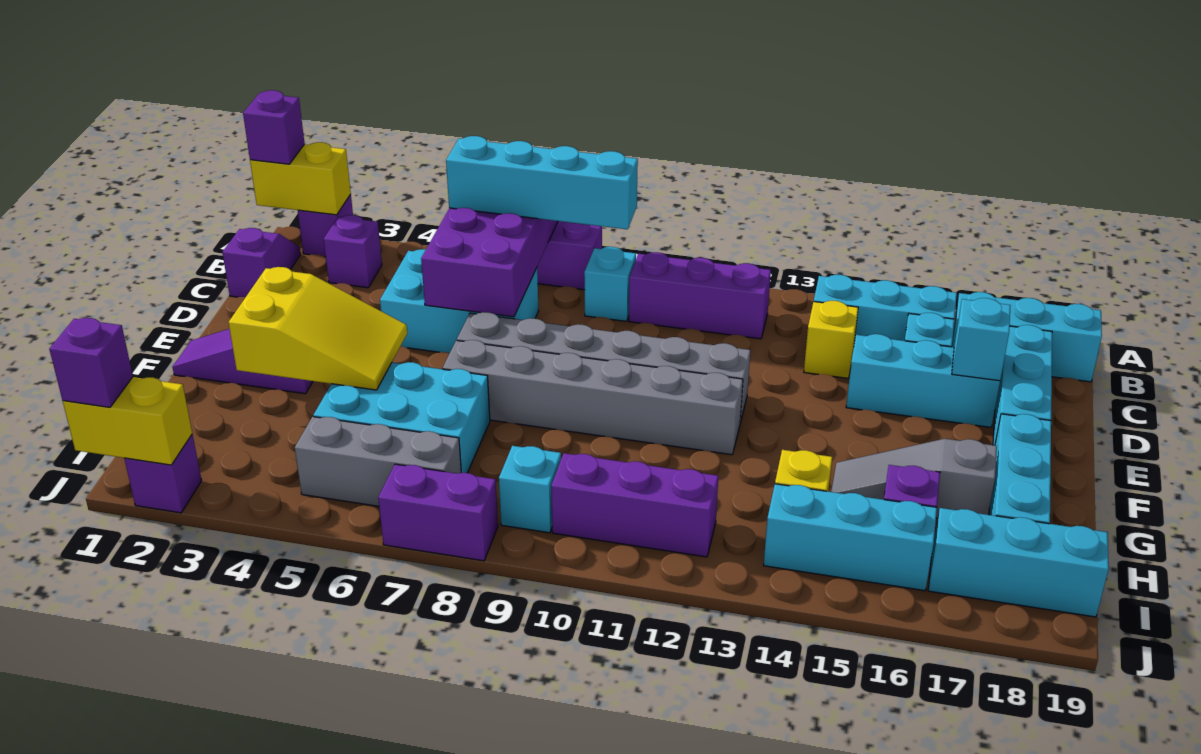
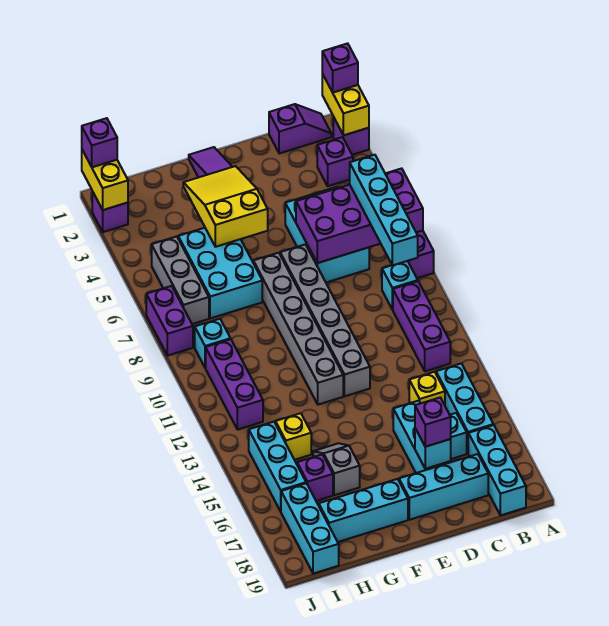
none -> purple brick D17 level 3
yellow slope F3:G5 level 2 top 3 -> yellow slope F3:G5 level 2 top 5
grey slope G15:G17 level 1 top 17 -> grey slope G15:G16 level 1 top 16

